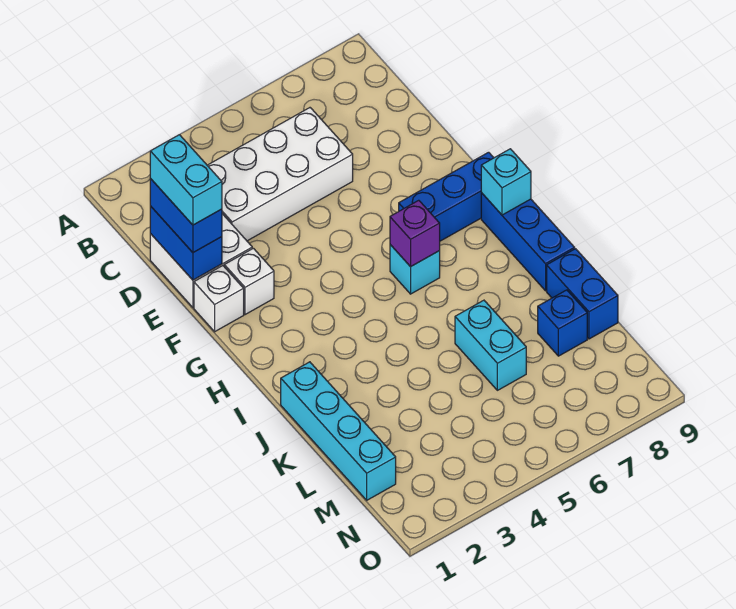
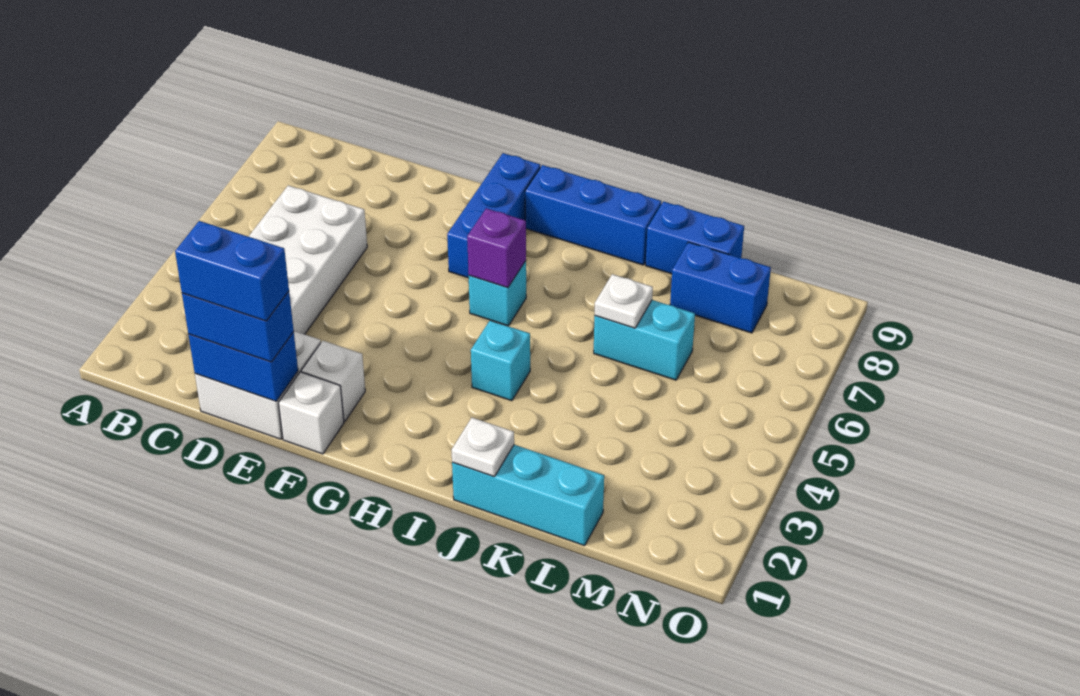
cyan brick D1:E1 level 4 -> blue brick D1:E1 level 4
cyan brick H9 level 2 -> cyan brick I4 level 1
cyan brick J1:M1 level 1 -> cyan brick J1:L1 level 1
none -> white plate J1 level 2
none -> white plate K6 level 2
blue brick L8 level 1 -> blue brick L8:M8 level 1

